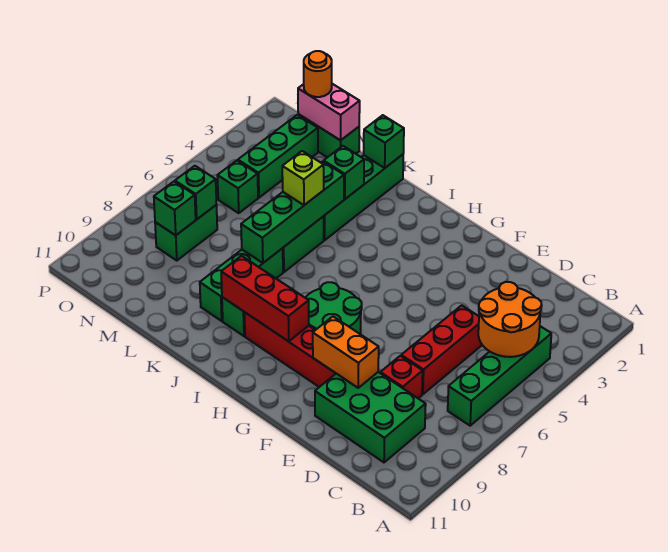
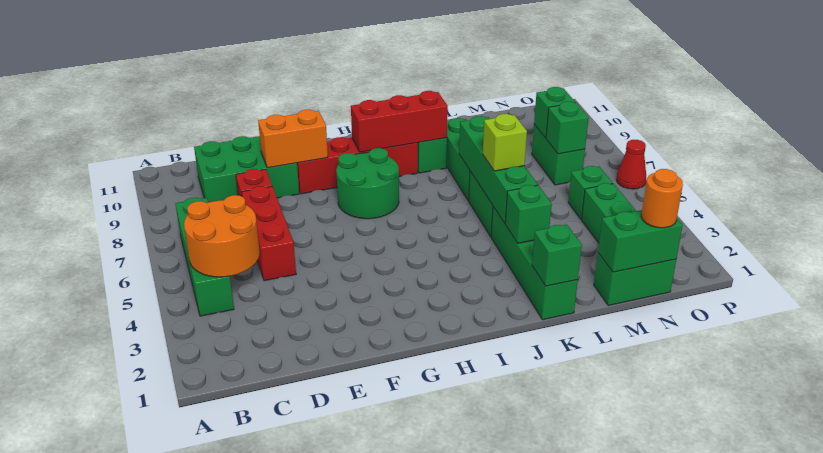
pink brick M1:N1 level 2 -> green brick M1:N1 level 2
none -> red cone P6 level 1

